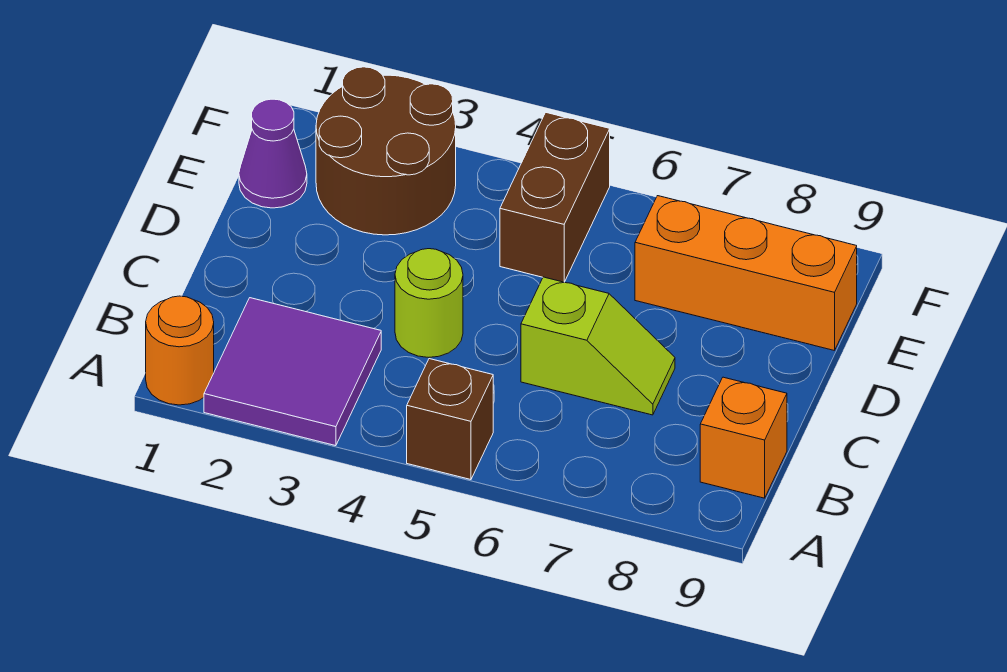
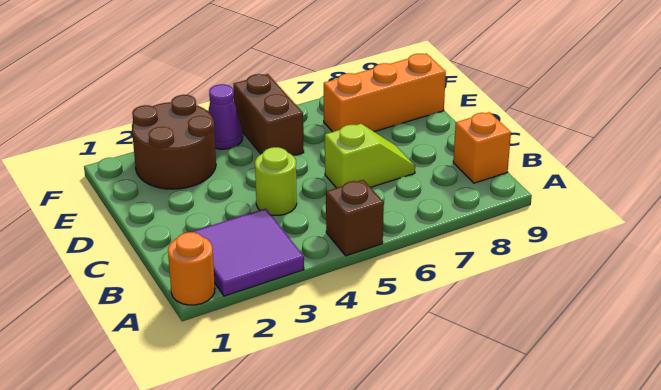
purple cone E1 level 1 -> purple cone F4 level 1

